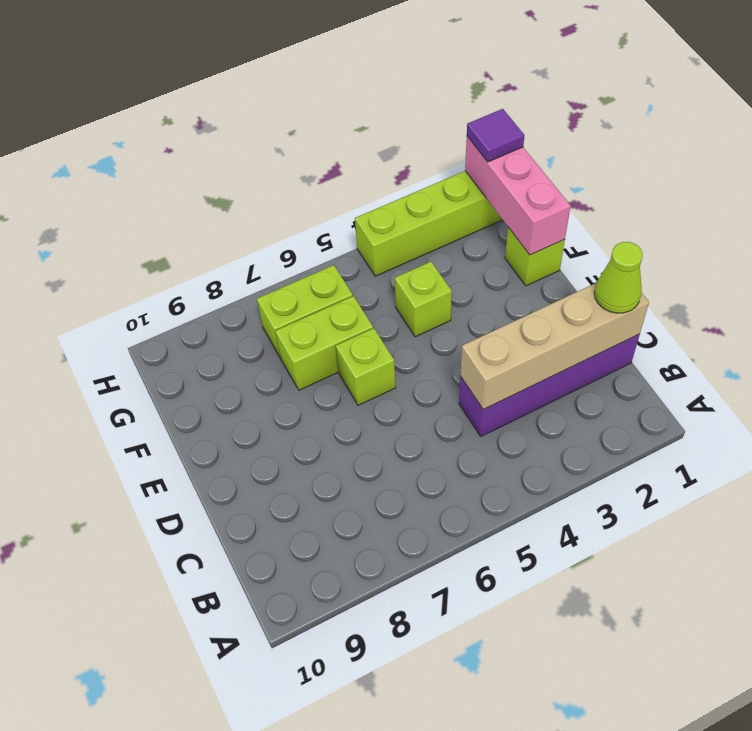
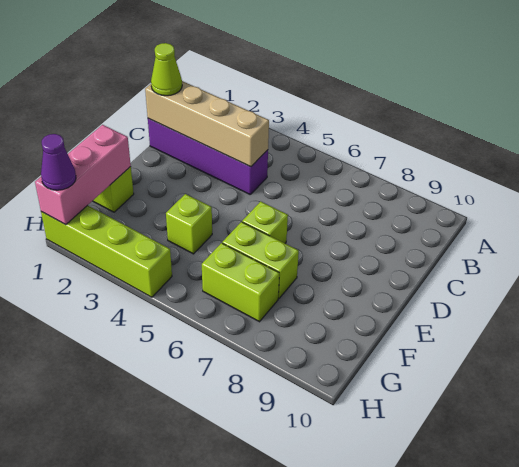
purple tile H1 level 3 -> purple cone H1 level 3

